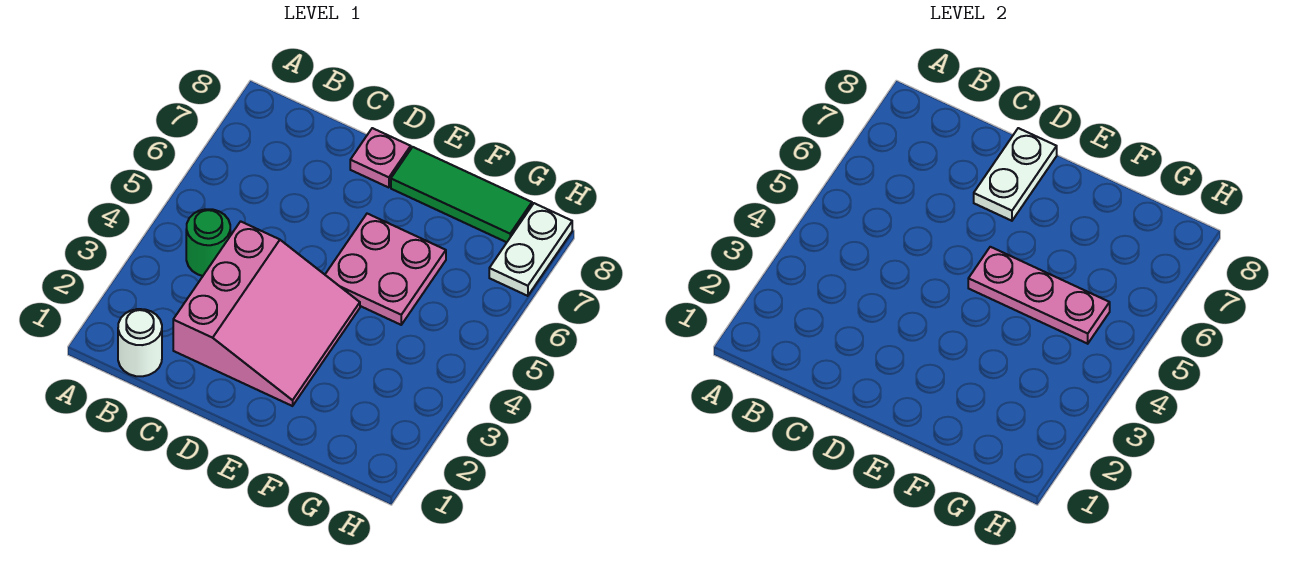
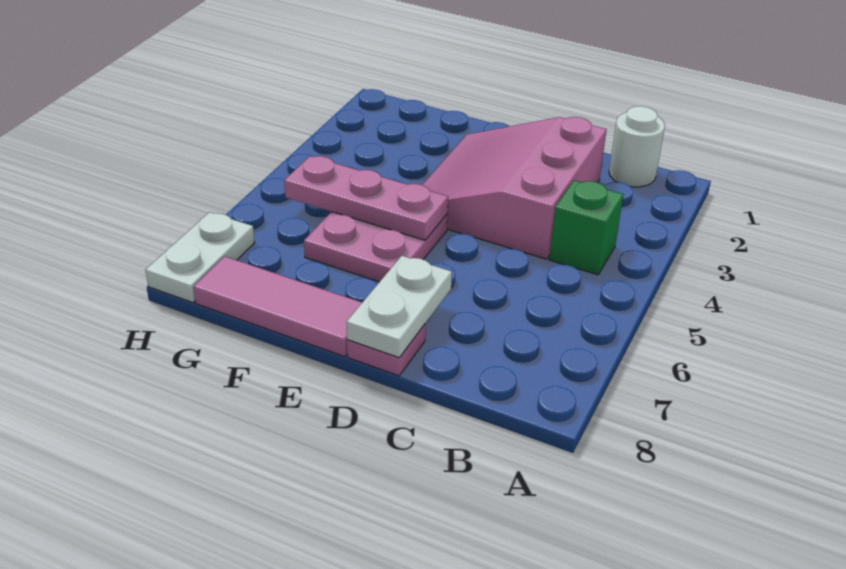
green round brick B4 level 1 -> green brick B4 level 1
green tile E8:G8 level 1 -> pink tile E8:G8 level 1

